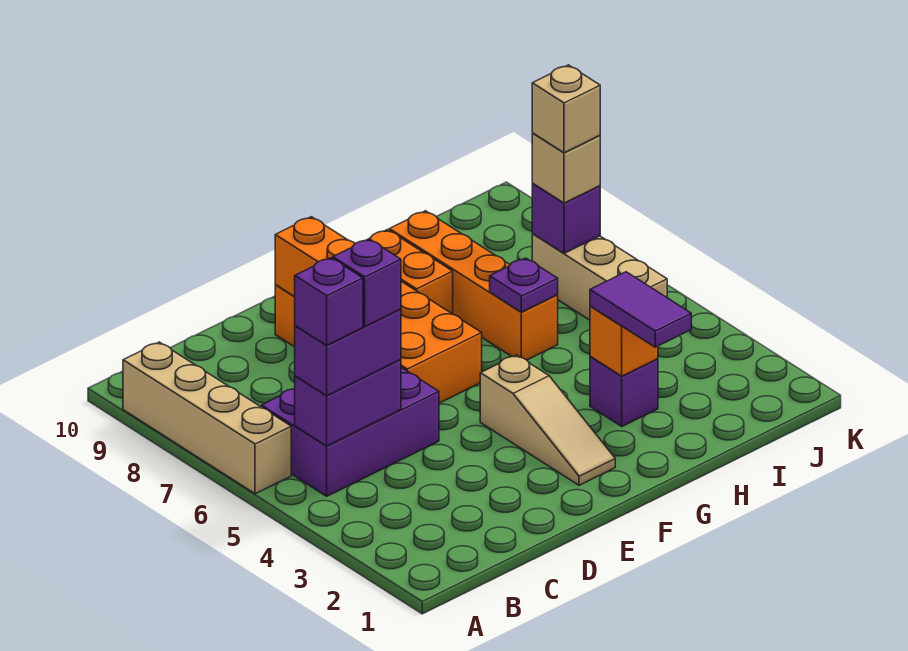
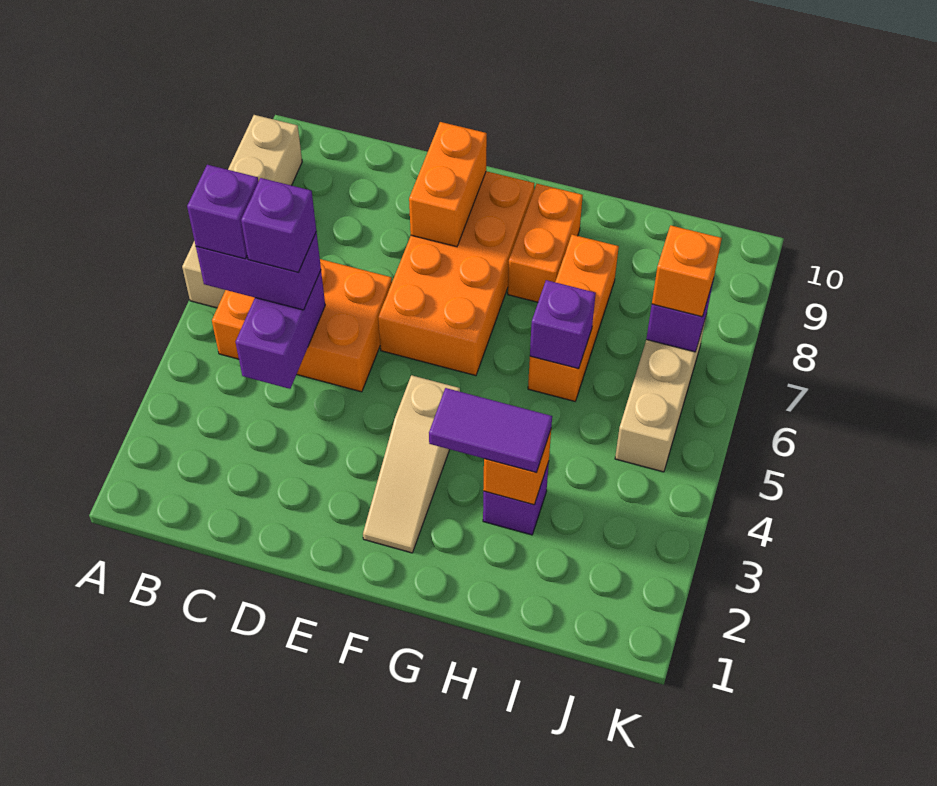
purple brick B5:D6 level 1 -> orange brick B5:D6 level 1
purple brick B5:C5 level 2 -> purple brick C4:C5 level 2
purple tile H2:H3 level 3 -> purple tile G3:H3 level 3
orange brick H6:H9 level 1 -> orange brick H6:H8 level 1
purple plate H6 level 2 -> purple brick H6 level 2
tan brick J7 level 3 -> orange brick J7 level 3
tan brick J7 level 4 -> none

